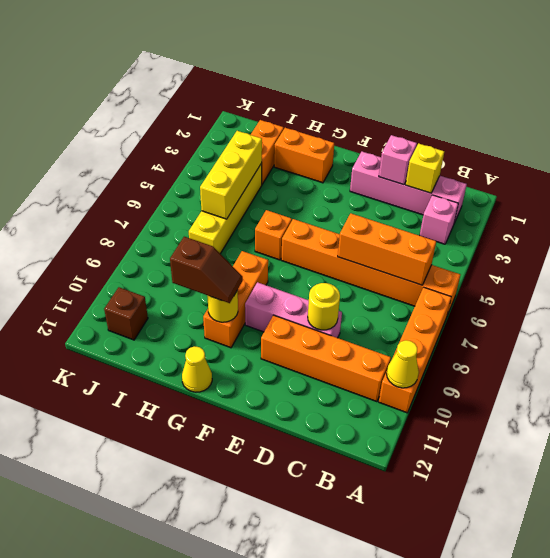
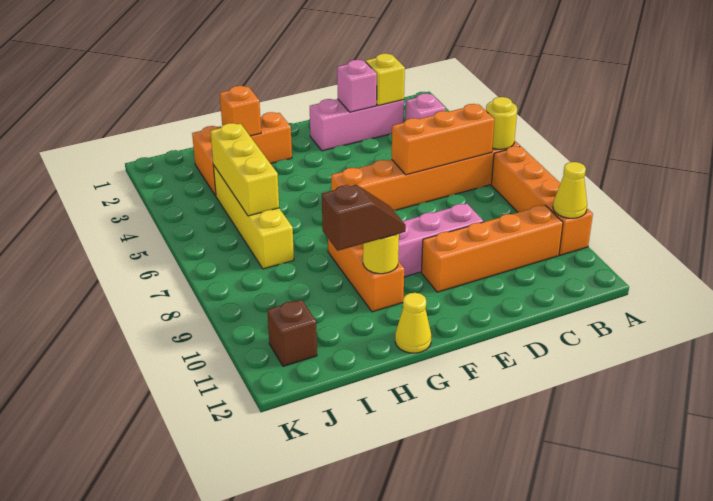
pink brick B2:E2 level 1 -> pink brick C2:E2 level 1
yellow round brick D9 level 2 -> yellow round brick A6 level 2
orange brick G6 level 1 -> orange brick H2 level 2

